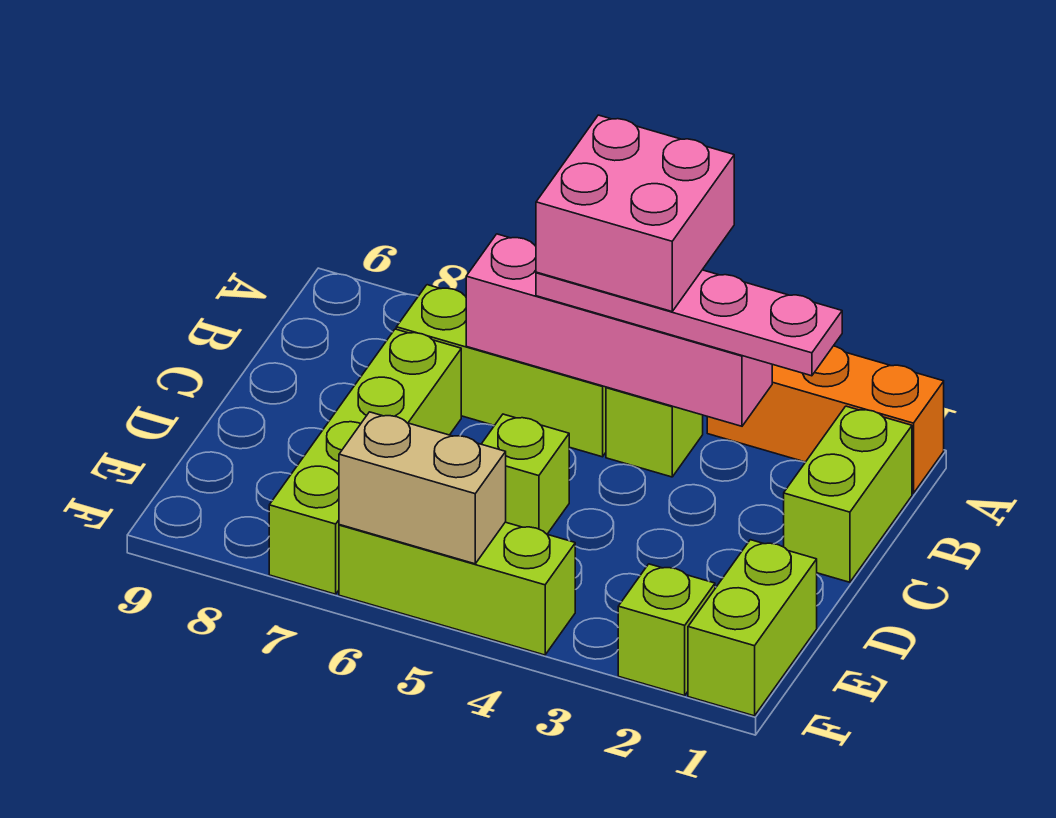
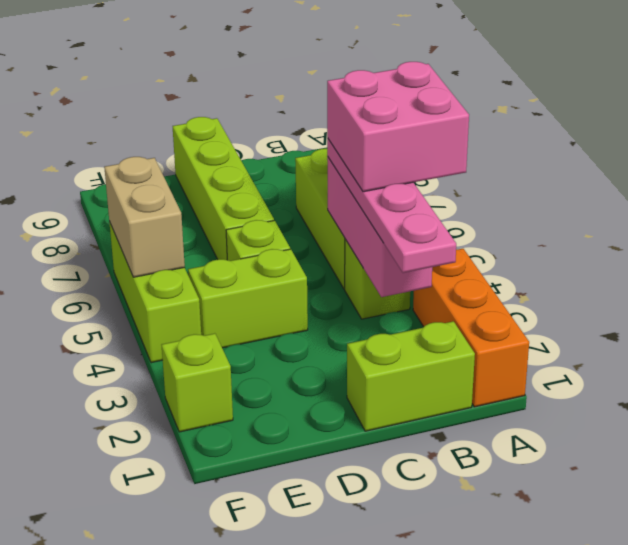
pink brick B3:B6 level 2 -> pink brick B3:B5 level 2
lime brick C7:F7 level 1 -> lime brick D6:D9 level 1
lime brick E1:F1 level 1 -> lime brick D4:E4 level 1

